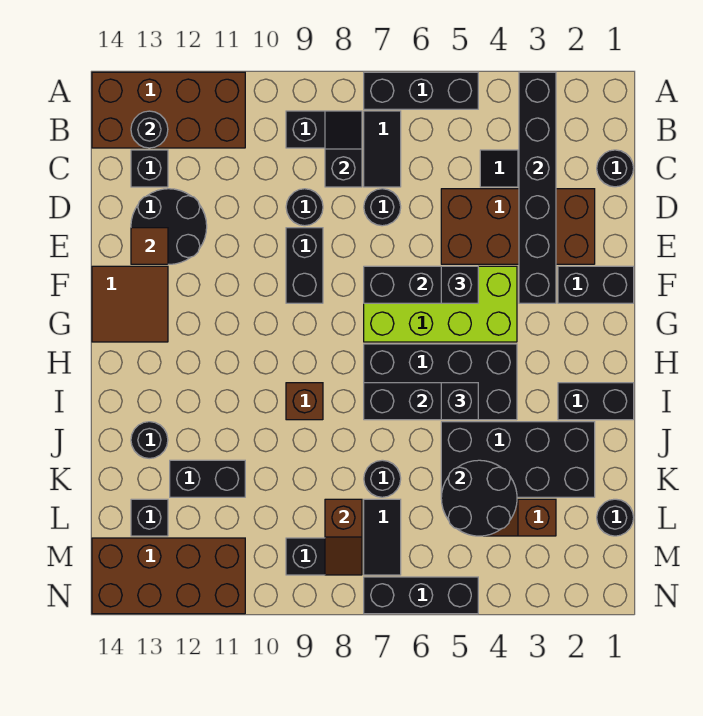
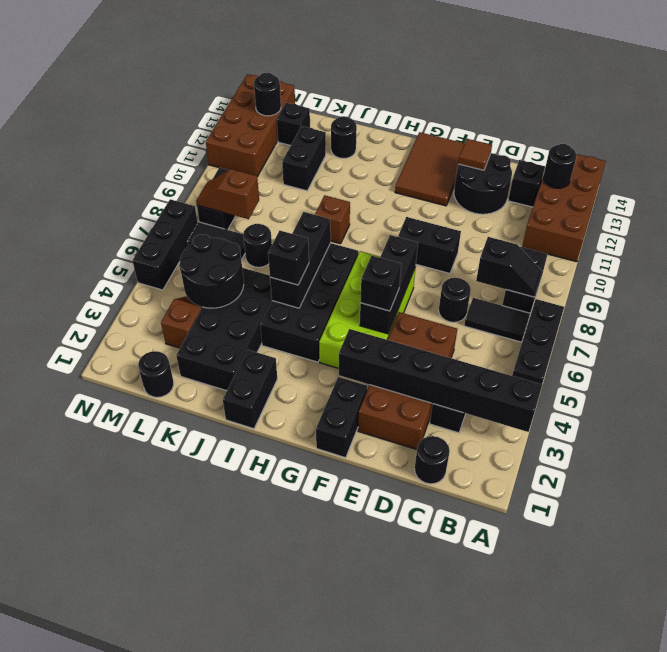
black round brick D9 level 1 -> black round brick M13 level 2
brown tile F13:G14 level 1 -> brown tile F12:G14 level 1

